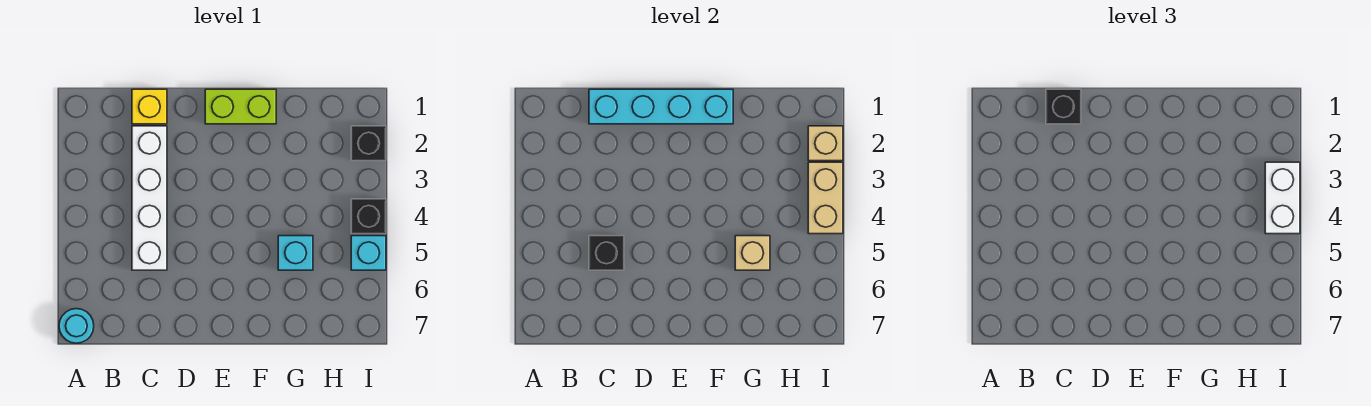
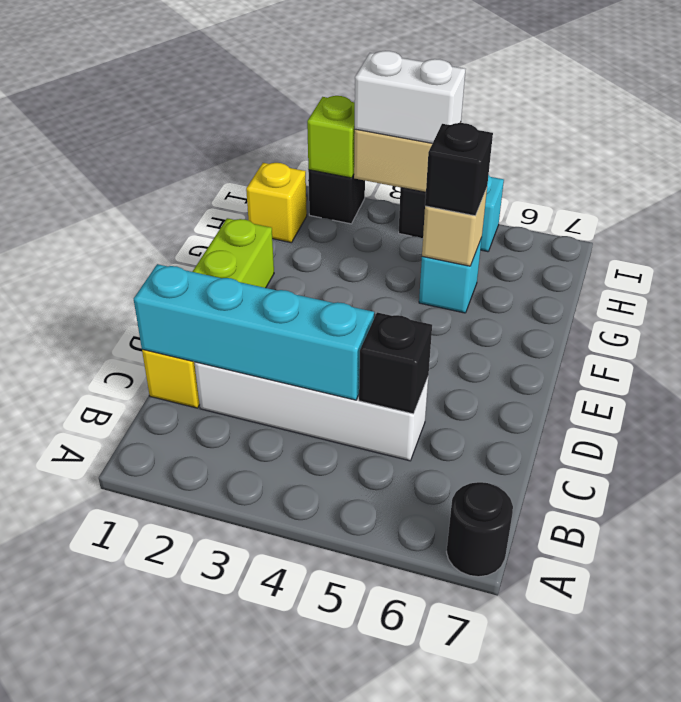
cyan round brick A7 level 1 -> black round brick A7 level 1
cyan brick C1:F1 level 2 -> cyan brick C1:C4 level 2
black brick C1 level 3 -> black brick G5 level 3
none -> yellow brick H1 level 1
tan brick I2 level 2 -> lime brick I2 level 2

